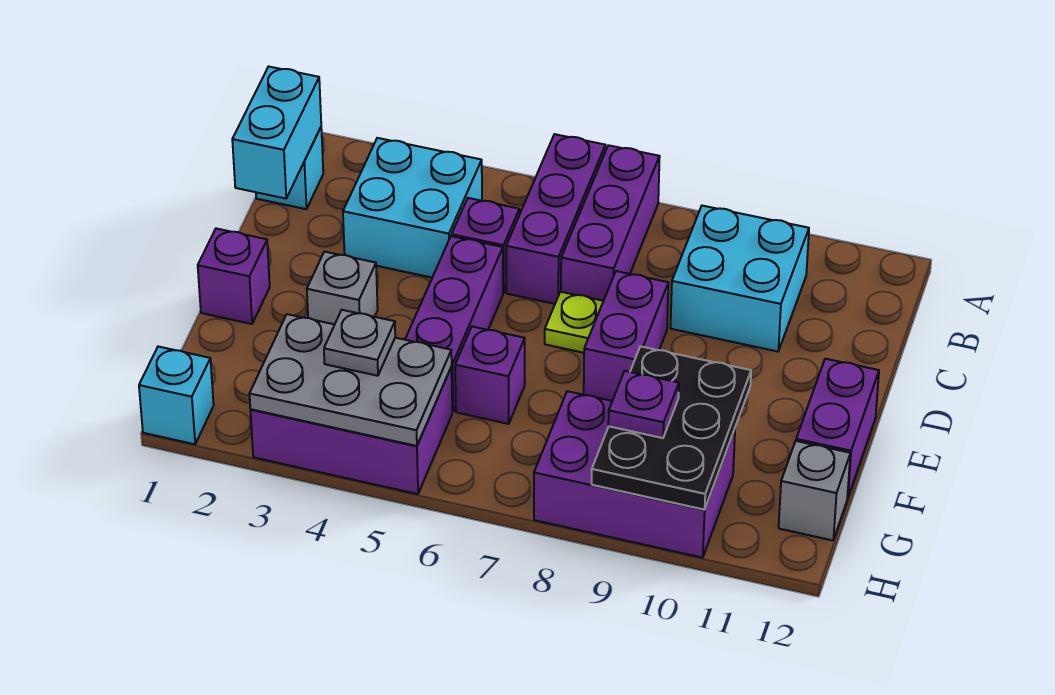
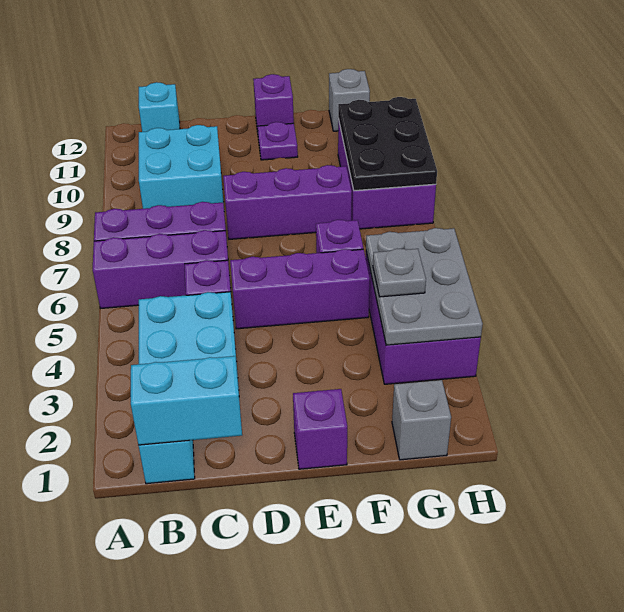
lime plate D7 level 1 -> none
purple brick D8:E8 level 1 -> purple brick D8:F8 level 1
grey brick E3 level 1 -> grey brick G1 level 1
purple brick E12:F12 level 1 -> purple brick E12 level 1
black plate F9:H10 level 2 -> black plate G8:H10 level 2
purple plate G9 level 3 -> purple plate E11 level 1
cyan brick H1 level 1 -> cyan brick B12 level 1

